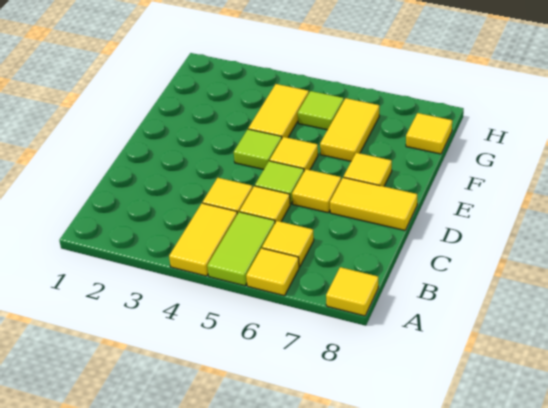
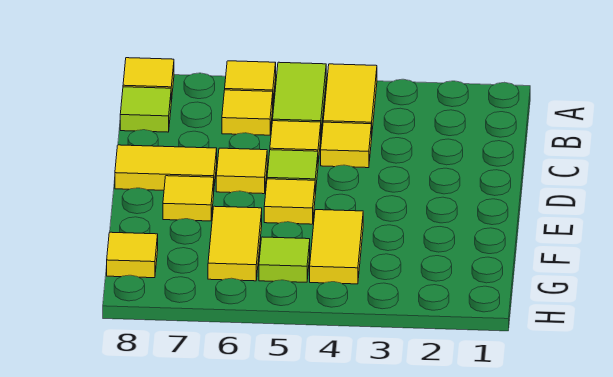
lime tile E4 level 1 -> lime tile B8 level 1

